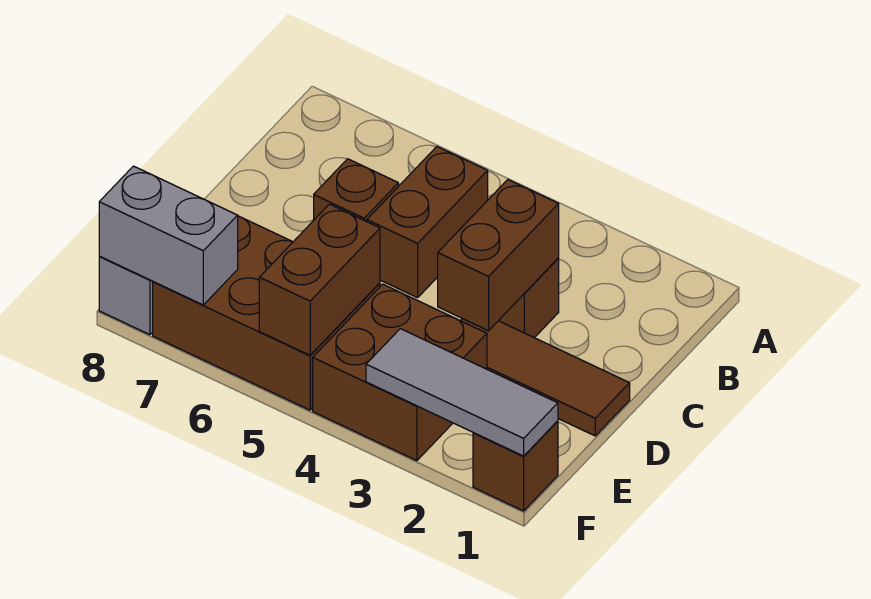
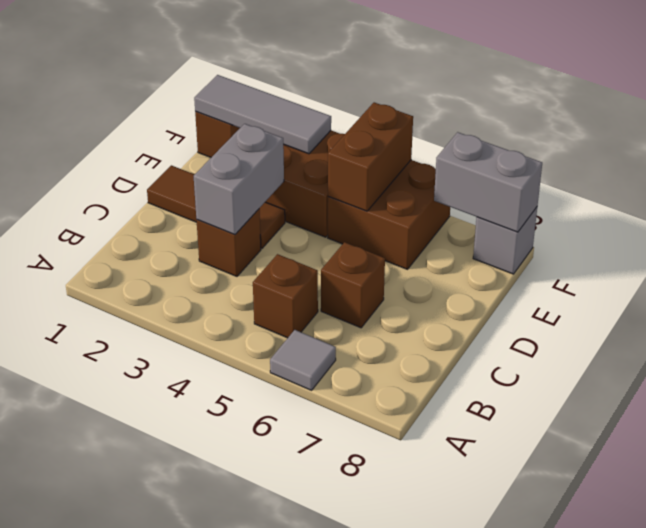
none -> grey tile A6 level 1
brown brick B5:C5 level 1 -> brown brick B5 level 1
brown brick C3:D3 level 2 -> grey brick C3:D3 level 2
brown brick E5:F7 level 1 -> brown brick E5:F6 level 1

